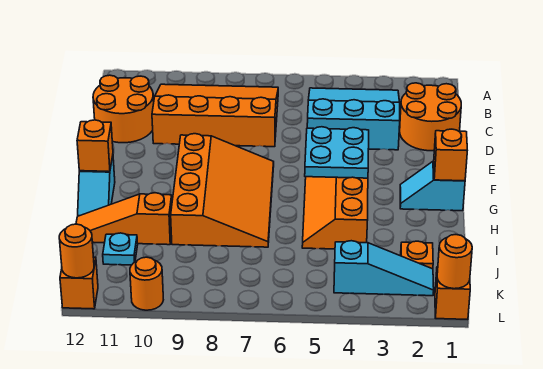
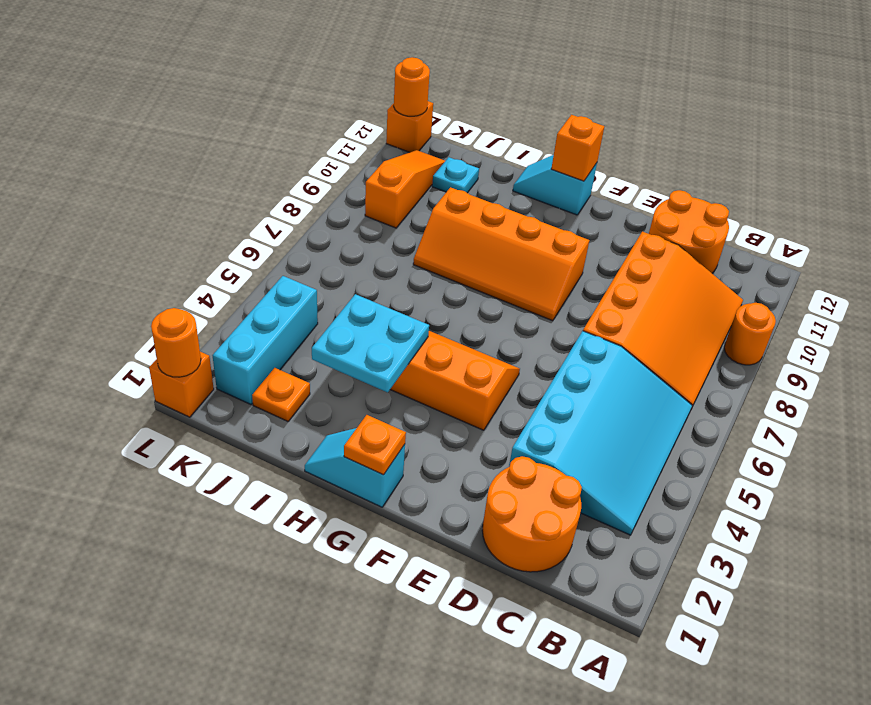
cyan slope B3:D5 level 1 top D -> cyan slope B3:D6 level 1 top D
cyan plate F4:G5 level 2 -> cyan plate H3:I4 level 2
orange slope F7:I9 level 1 top 9 -> orange slope F8:I9 level 1 top 9
cyan slope G1:G2 level 1 top 1 -> cyan slope G1:H1 level 1 top G
orange brick G1 level 2 -> orange plate G1 level 2
orange slope I10:I12 level 1 top 10 -> orange slope K9:K11 level 1 top 9
cyan slope K2:K4 level 1 top 4 -> cyan brick K2:K4 level 1
orange round brick L10 level 1 -> orange round brick A9 level 1

